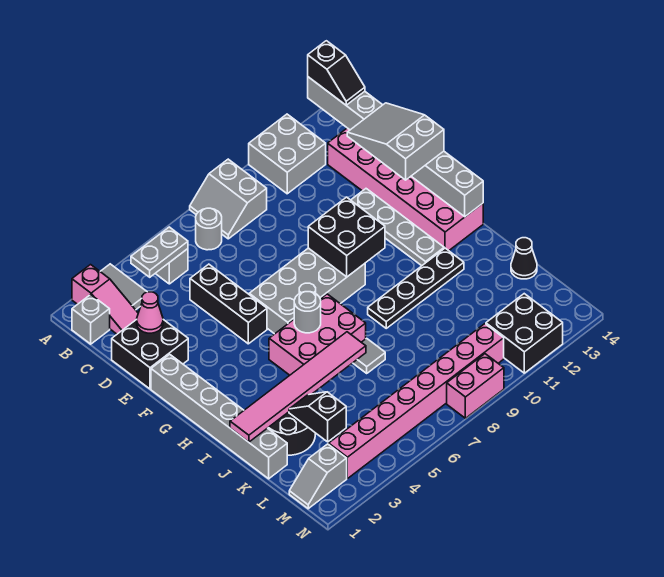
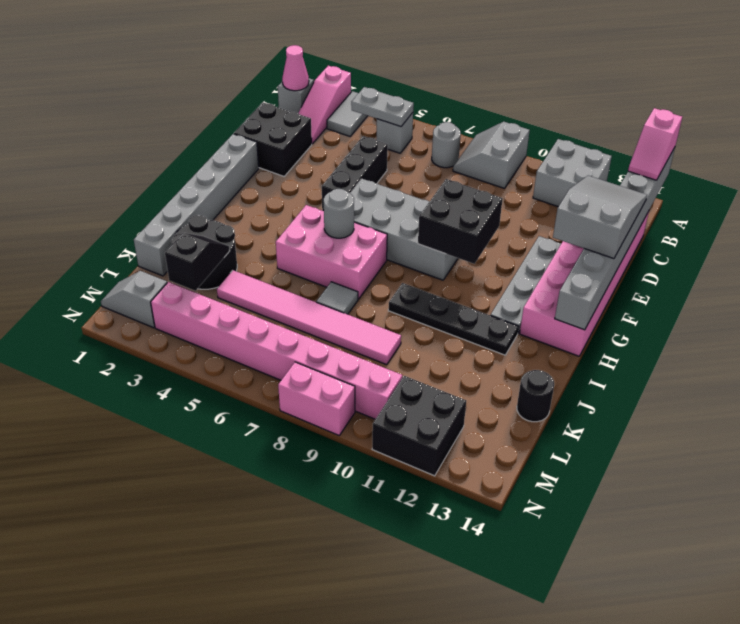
black slope A14:B14 level 3 top A -> pink slope A14:B14 level 3 top A
pink cone D2 level 2 -> pink cone B1 level 2
pink tile J1:J6 level 2 -> pink tile K4:K9 level 1
black cone K14 level 1 -> black round brick K14 level 1

